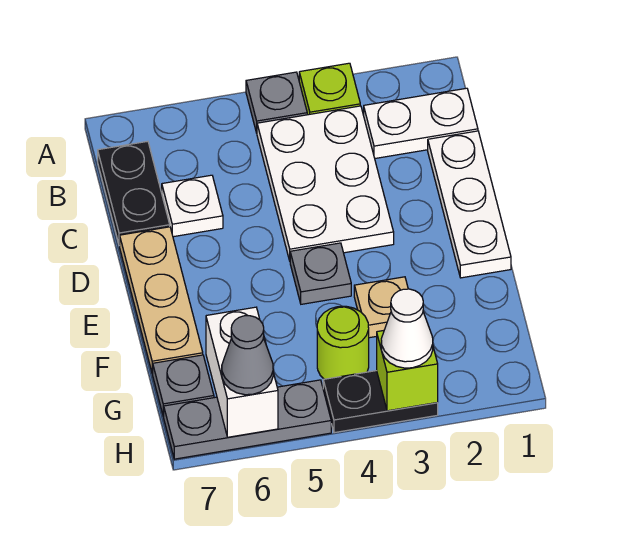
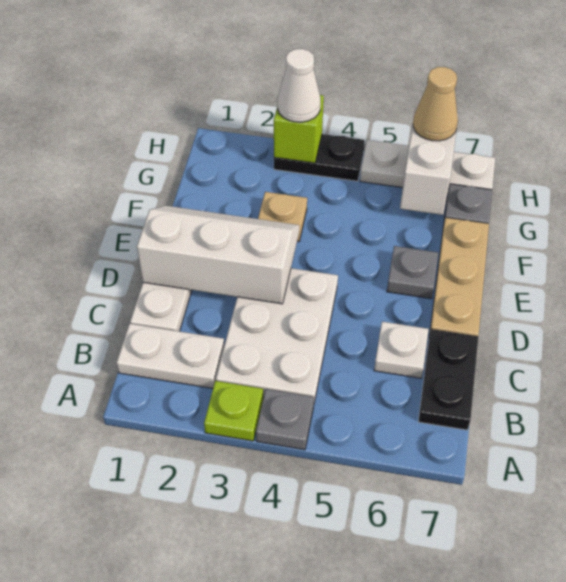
none -> white slope D1:E3 level 2 top D
grey plate E4 level 1 -> grey plate E6 level 1
lime round brick G4 level 1 -> none
grey plate H5:H7 level 1 -> white plate H5:H7 level 1
grey cone H6 level 3 -> tan cone H6 level 3

